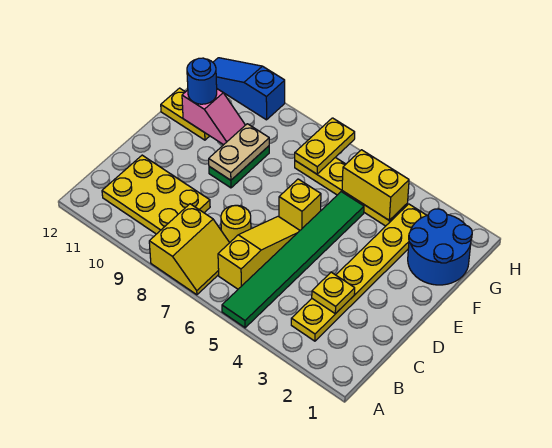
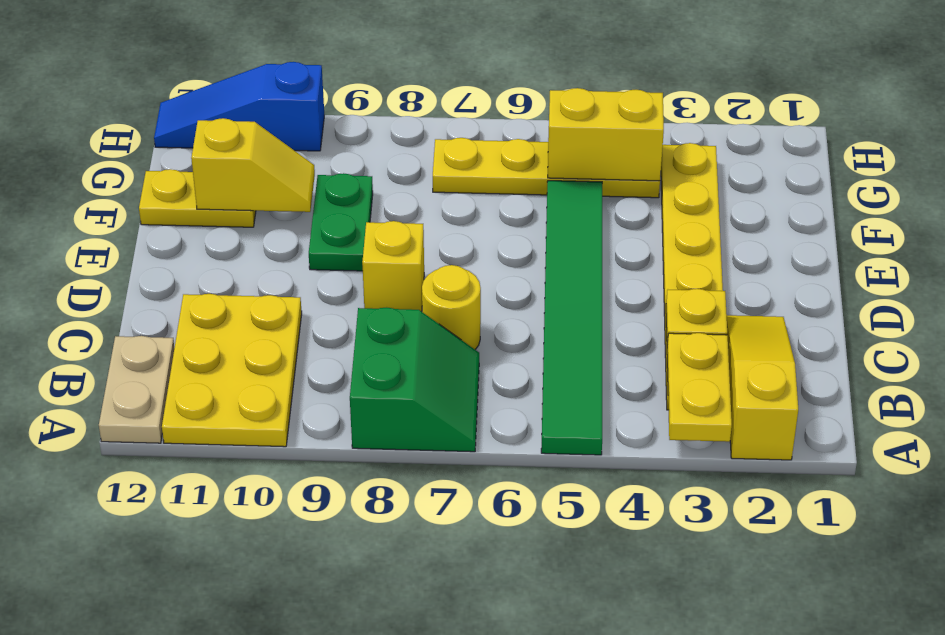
yellow slope A7:B8 level 1 top 8 -> green slope A7:B8 level 1 top 8
yellow slope B6:D6 level 1 top B -> yellow slope A2:C2 level 1 top A
yellow plate B9:C11 level 1 -> yellow plate A10:C11 level 1
yellow brick E6 level 1 -> yellow brick D8 level 1
tan plate E9:F9 level 2 -> tan plate A12:B12 level 1
blue round brick F1:G2 level 1 -> none
pink slope F10:F11 level 2 top 11 -> yellow slope F10:F11 level 2 top 11
blue round brick F11 level 3 -> none
yellow plate G7:H7 level 2 -> yellow plate A3:B3 level 2

